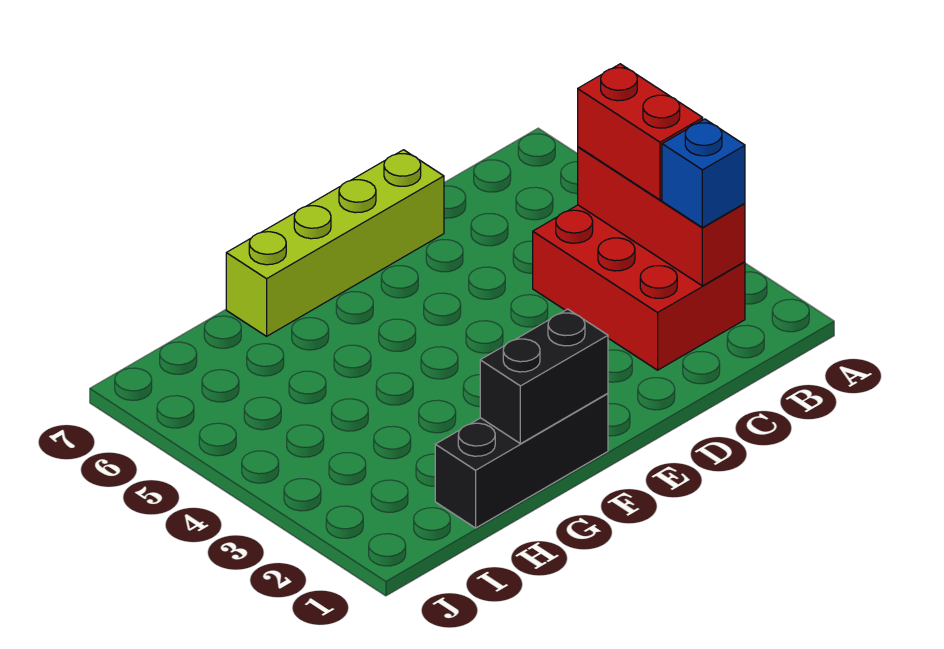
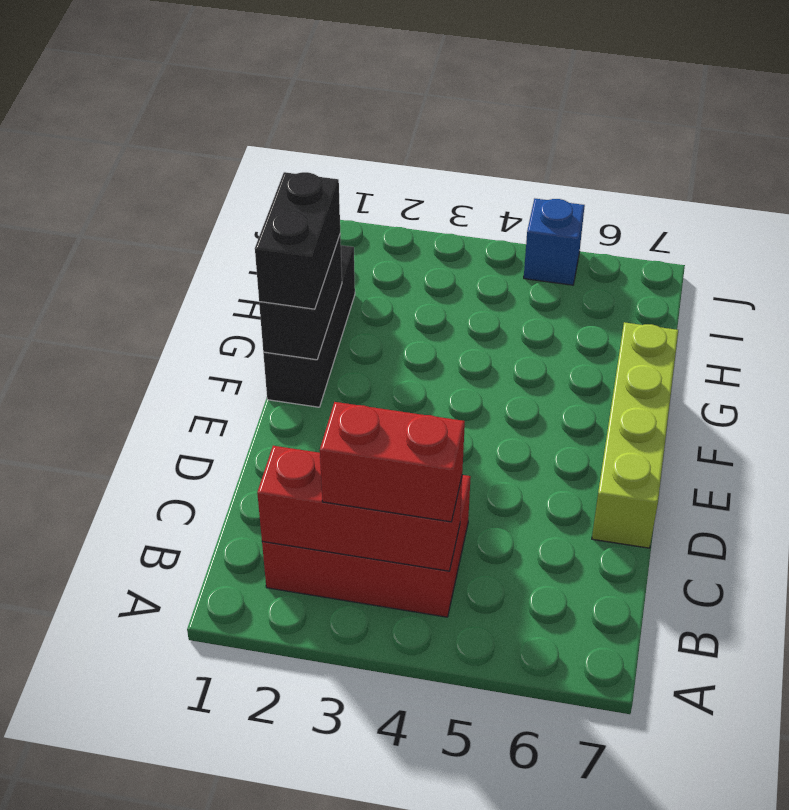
blue brick B2 level 3 -> blue brick J5 level 1
none -> black brick F1:G1 level 3

